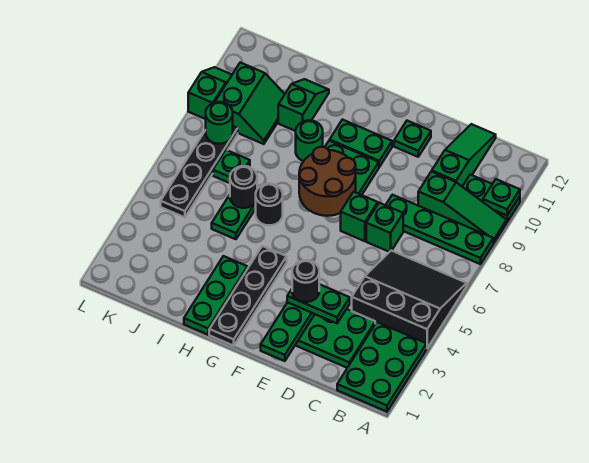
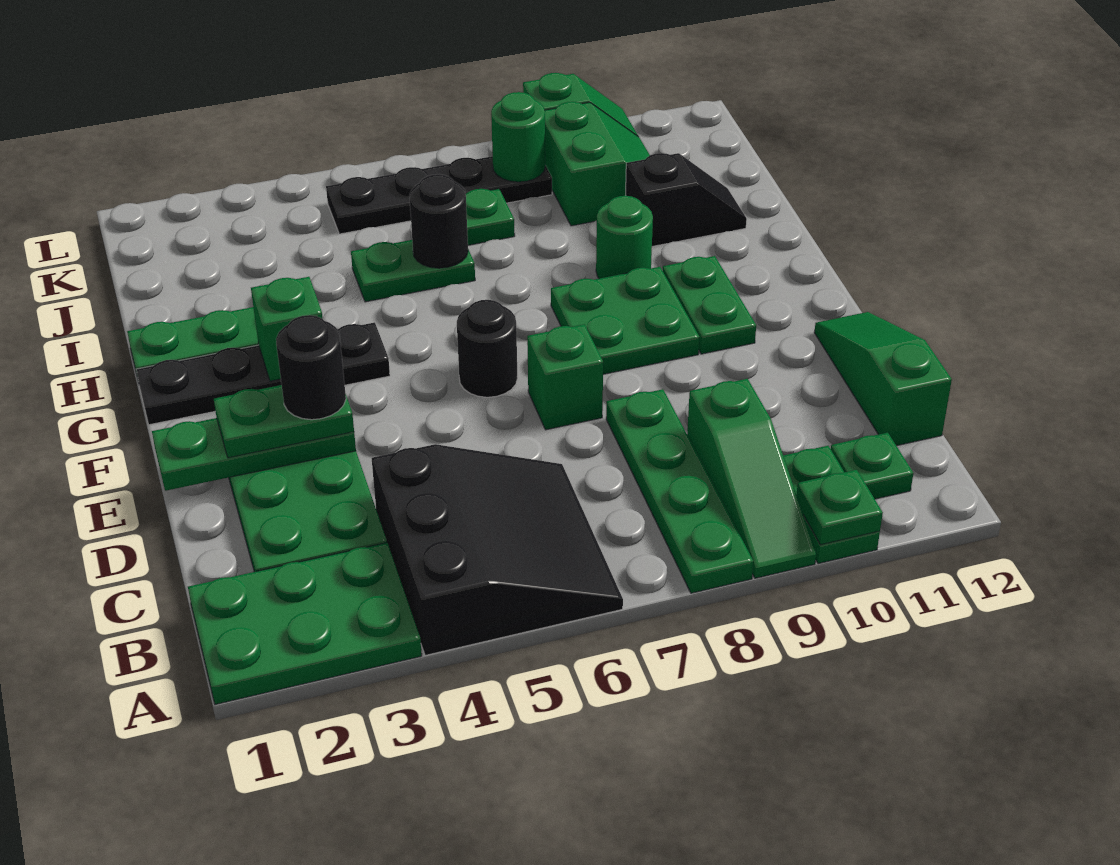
green slope C10:C12 level 1 top 10 -> green slope C12:E12 level 1 top C
green plate D3:E3 level 3 -> green plate E2:E3 level 3
green brick D7 level 1 -> green brick G3 level 2
green plate E11 level 1 -> green plate B11 level 1
brown round brick F7:G8 level 2 -> none
black round brick H6 level 1 -> black round brick F6 level 1
green slope I10:I11 level 1 top 10 -> black slope I10:I11 level 1 top 10
green slope J9:K10 level 1 top K -> green slope J9:K10 level 1 top 9

